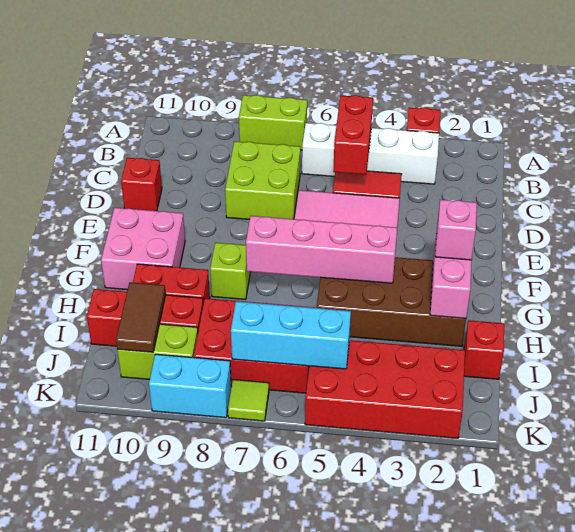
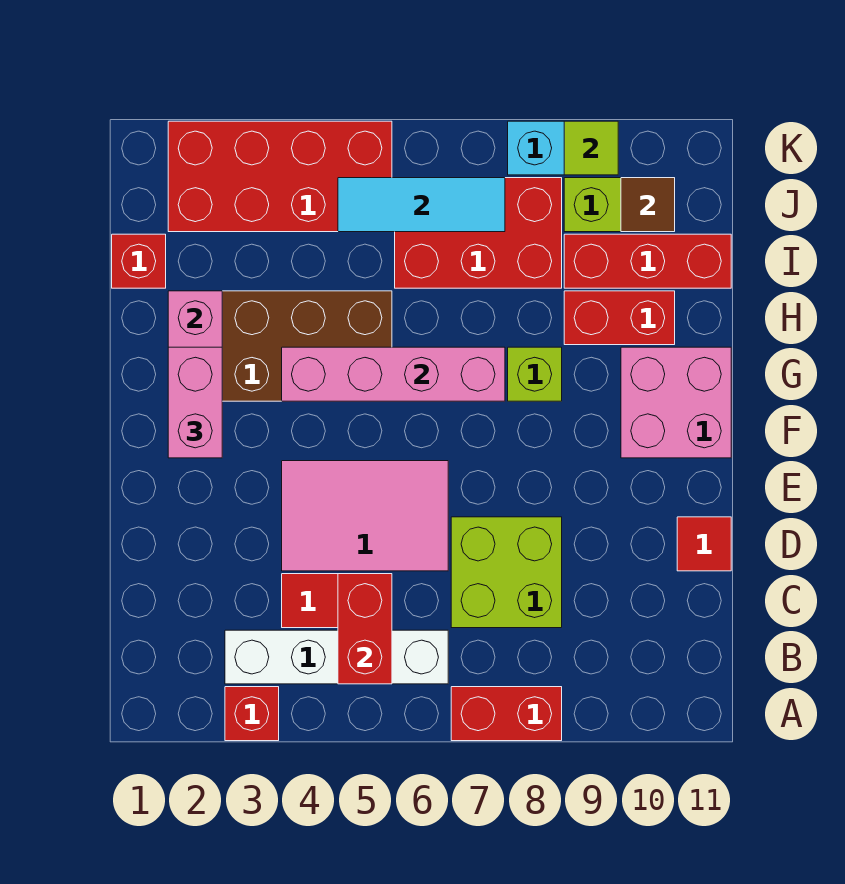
lime brick A7:A8 level 1 -> red brick A7:A8 level 1
red brick D11 level 1 -> red tile D11 level 1
pink brick G2 level 3 -> pink brick F2:G2 level 3
brown tile I10:J10 level 2 -> brown tile J10 level 2
cyan brick J5:J7 level 2 -> cyan tile J5:J7 level 2
lime tile K7 level 1 -> lime tile K9 level 2

